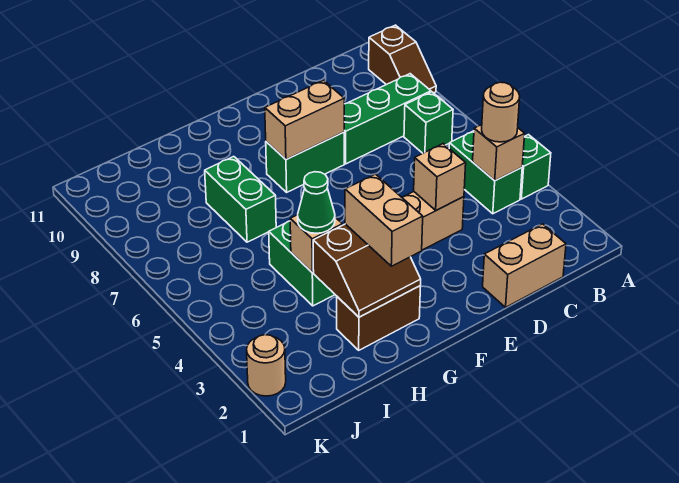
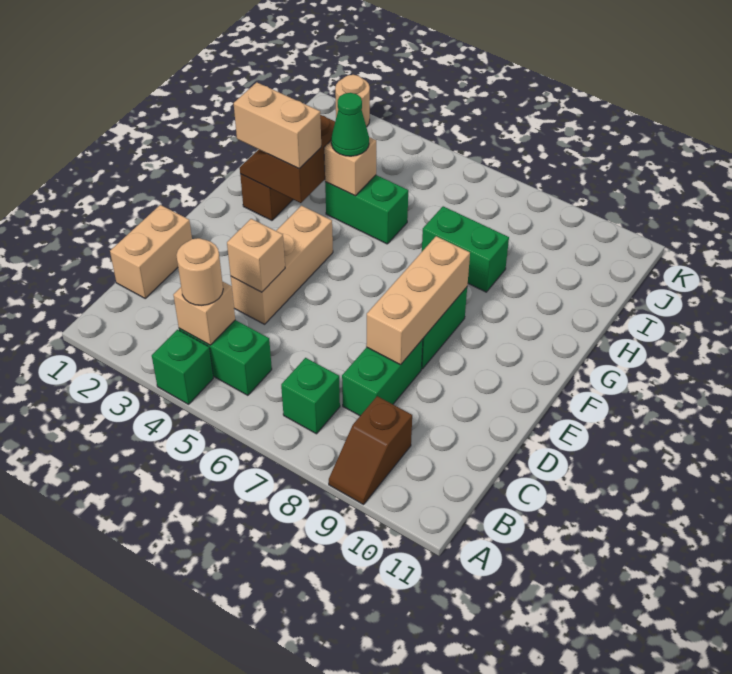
brown slope A9:A10 level 1 top 10 -> brown slope A9:B9 level 1 top B
green brick B8:D8 level 1 -> green brick C8:D8 level 1
tan brick E8:F8 level 2 -> tan brick D8:F8 level 2

